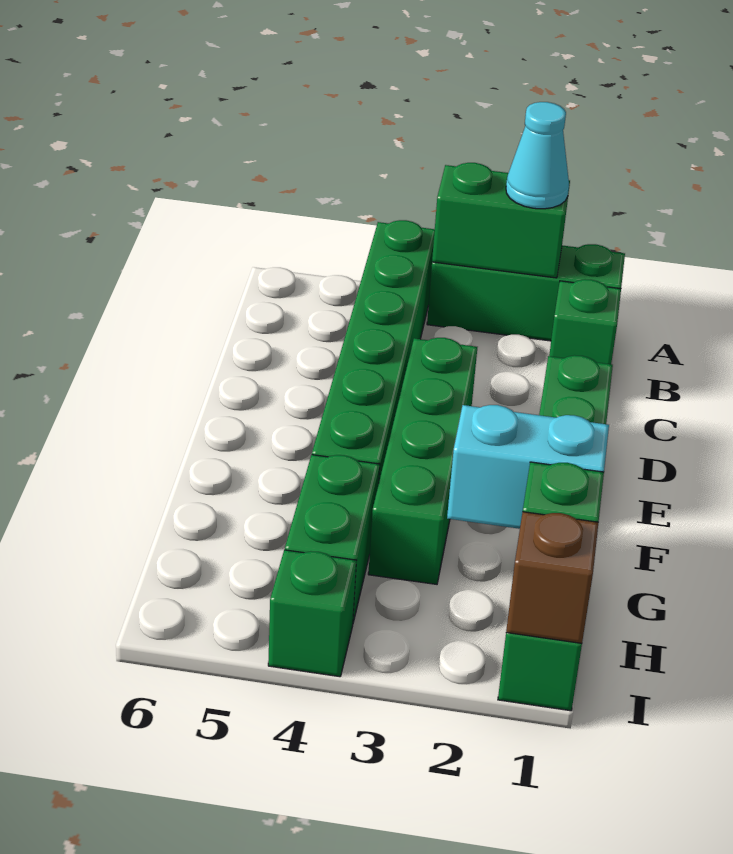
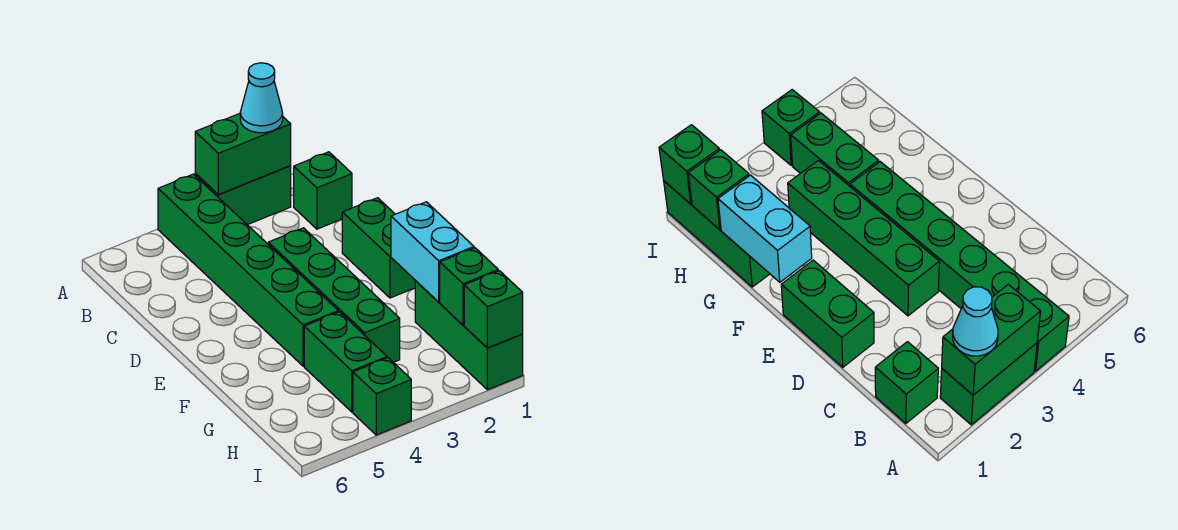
green brick A1:A3 level 1 -> green brick A2:A3 level 1
cyan brick G1:G2 level 2 -> cyan brick F1:G1 level 2
brown brick I1 level 2 -> green brick I1 level 2

